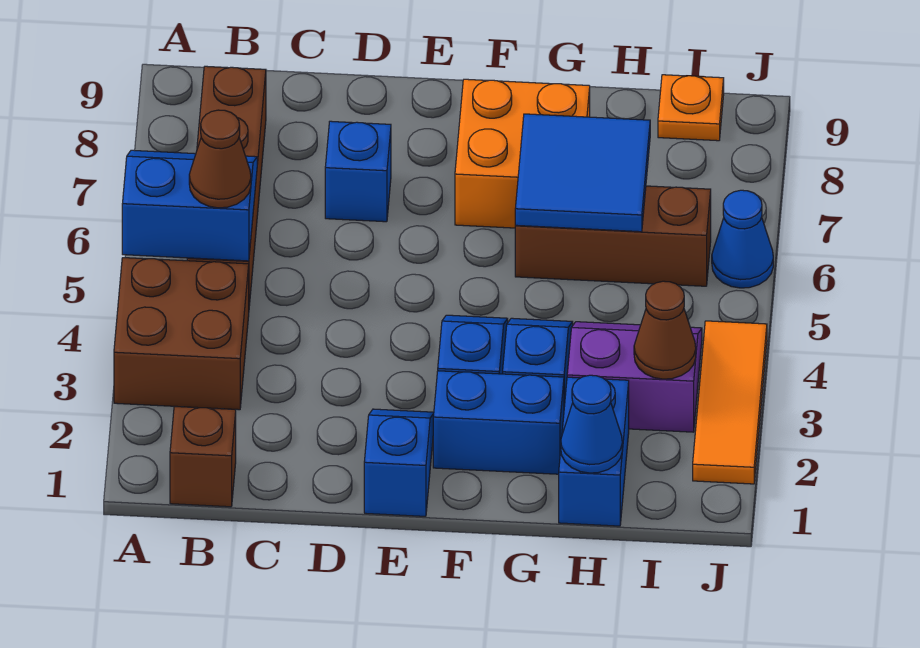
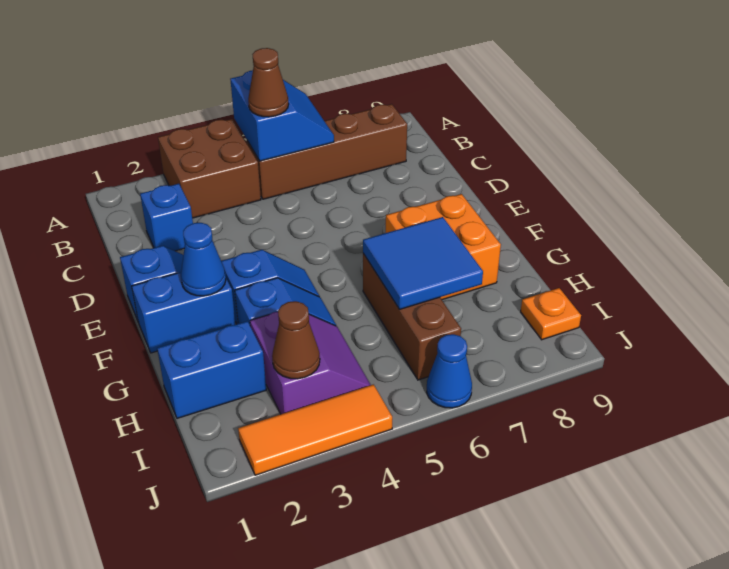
brown brick B1 level 1 -> none
blue brick D7 level 1 -> blue brick C2 level 1
blue brick F2:G2 level 1 -> blue brick F1:F2 level 1
blue cone H1 level 2 -> blue cone F2 level 2

